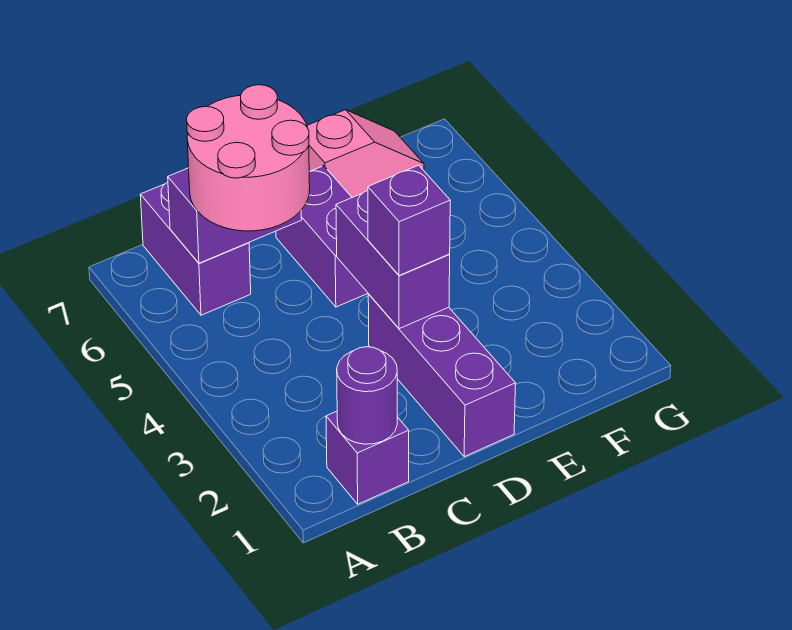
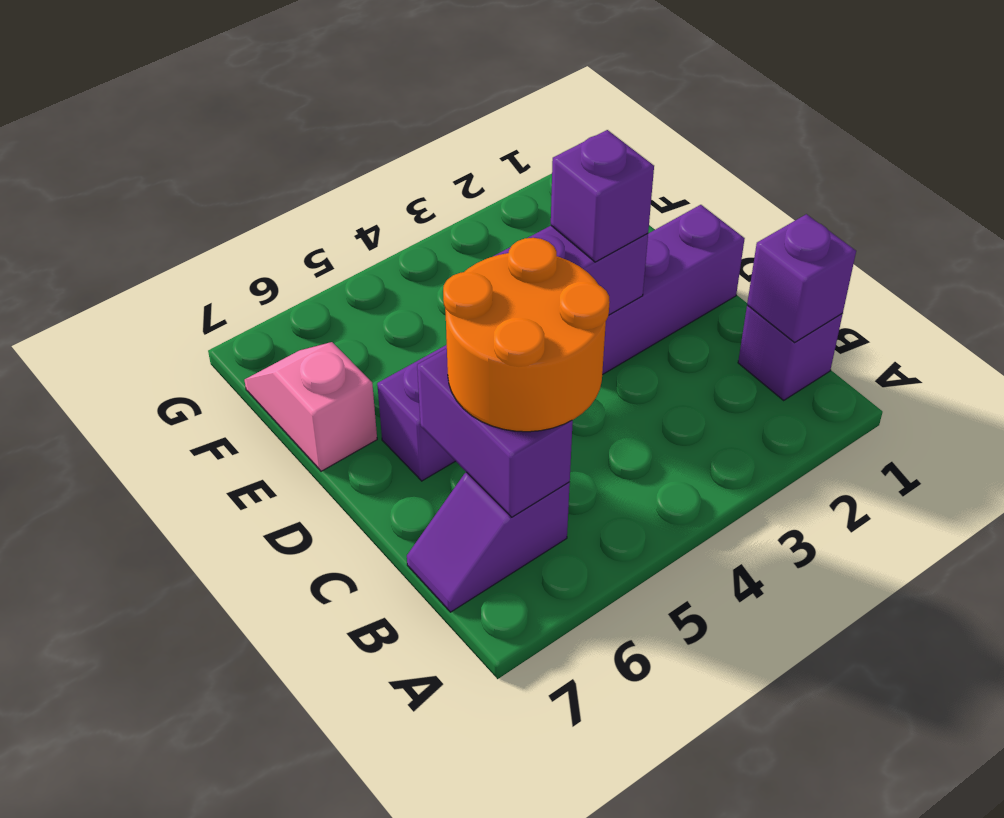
purple round brick B1 level 2 -> purple brick B1 level 2
pink round brick B5:C6 level 3 -> orange round brick B5:C6 level 3
purple brick B6:B7 level 1 -> purple slope B6:B7 level 1 top 6

